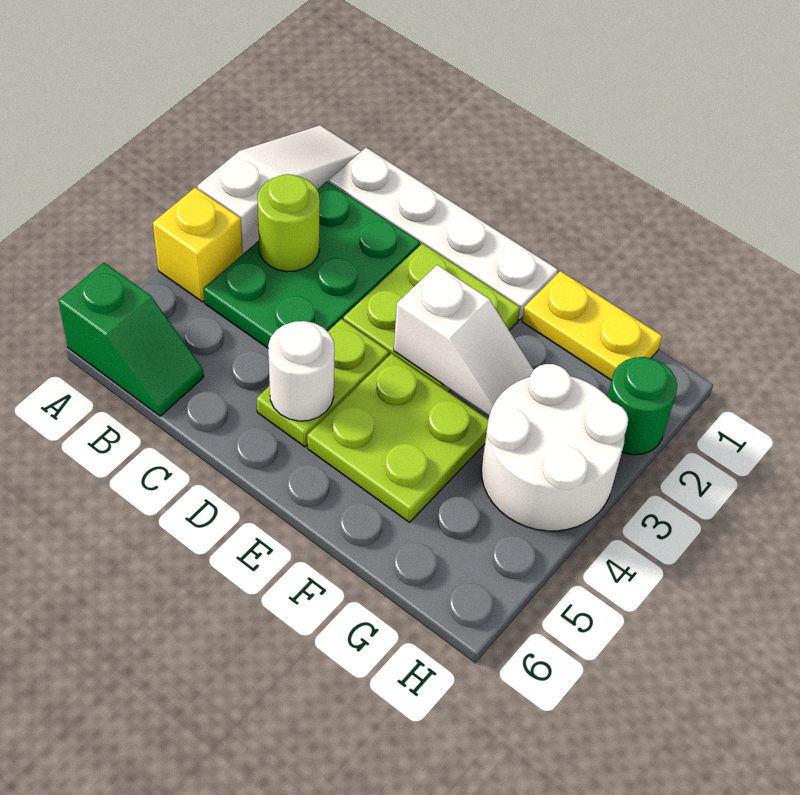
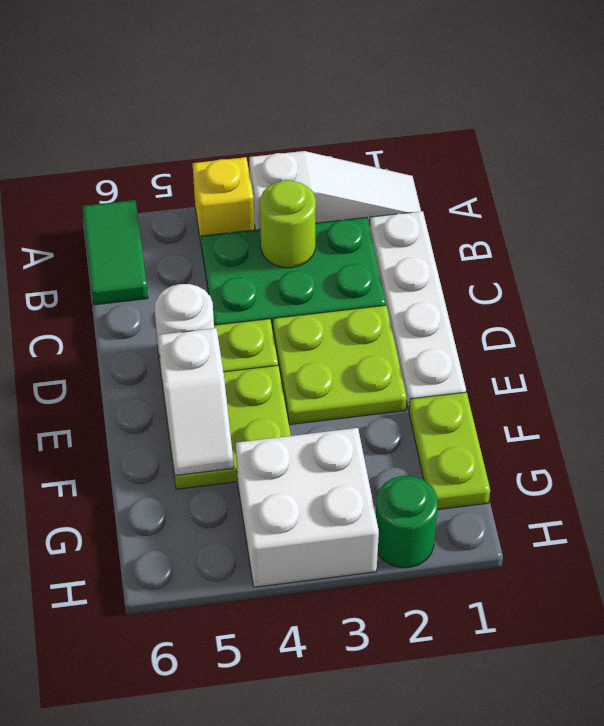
green slope A6:B6 level 1 top A -> green tile A6:B6 level 1
white slope E3:F3 level 2 top E -> white slope E5:F5 level 2 top E
yellow plate F1:G1 level 1 -> lime plate F1:G1 level 1
white round brick G3:H4 level 1 -> white brick G3:H4 level 1

